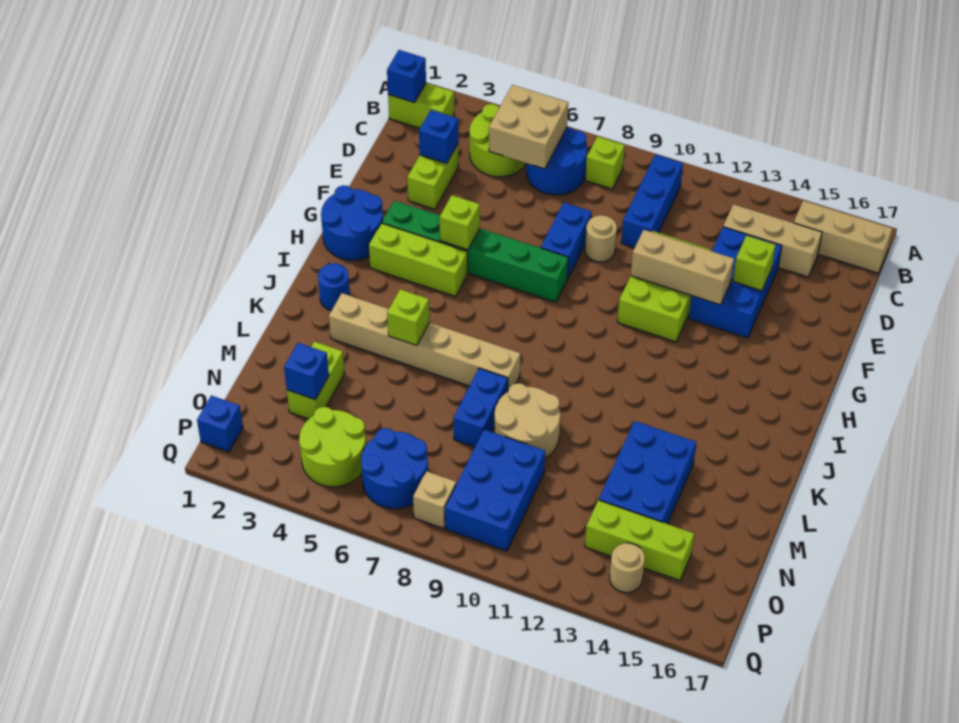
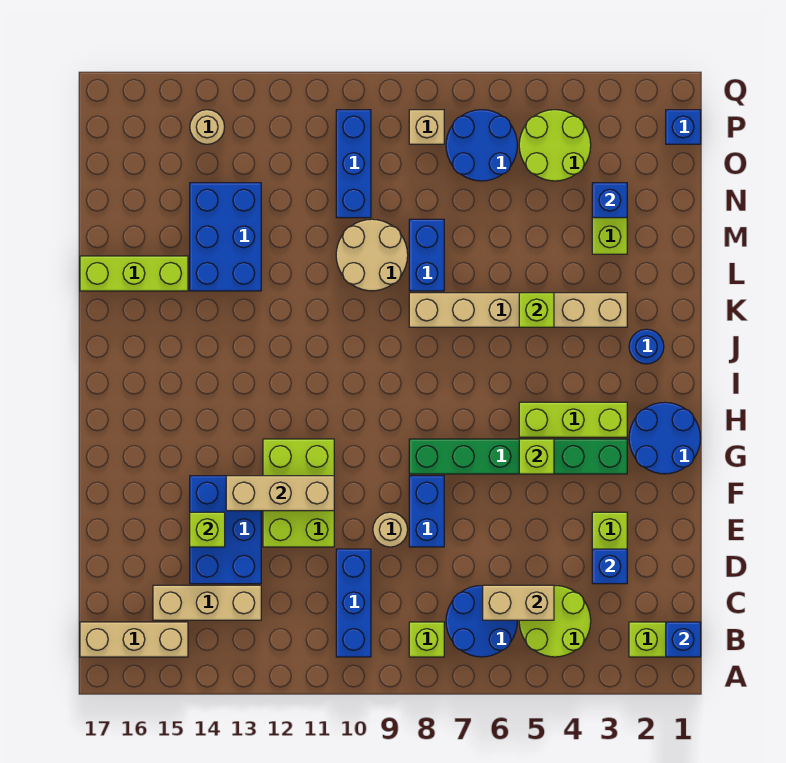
tan brick B5:C6 level 2 -> tan brick C5:C6 level 2
blue brick N9:P10 level 1 -> blue brick N10:P10 level 1
lime brick O13:O15 level 1 -> lime brick L15:L17 level 1

